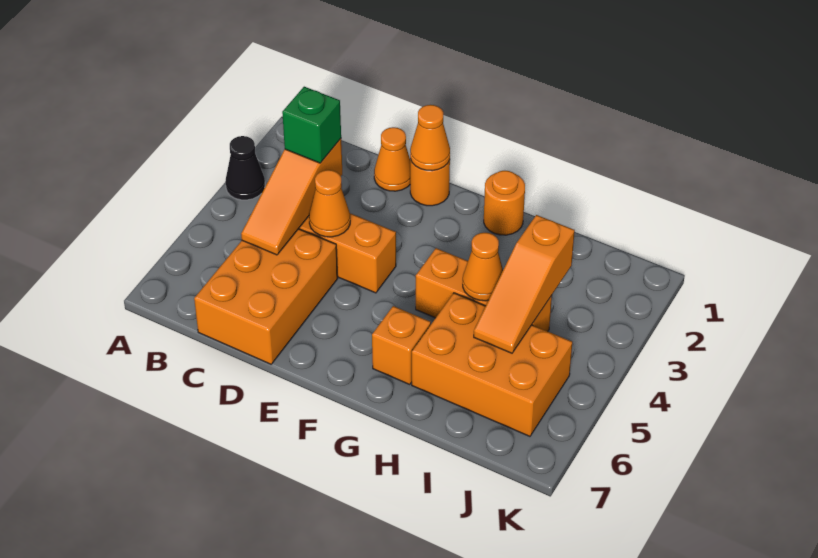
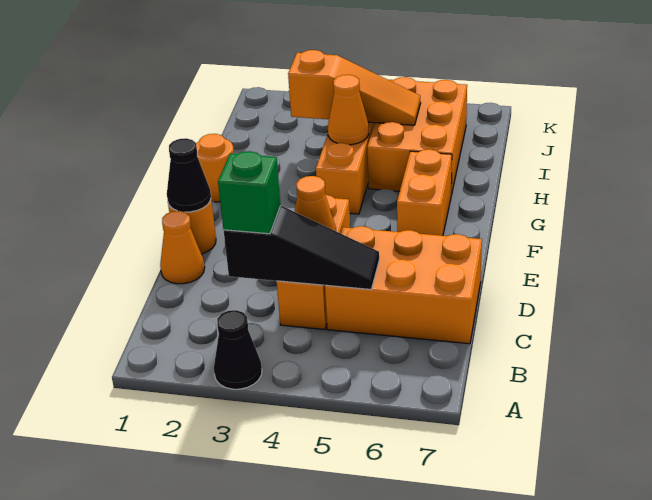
orange slope C3:C5 level 2 top 3 -> black slope C3:C5 level 2 top 3
orange cone E1 level 2 -> black cone E1 level 2
orange brick G6 level 1 -> orange brick F6:G6 level 1

